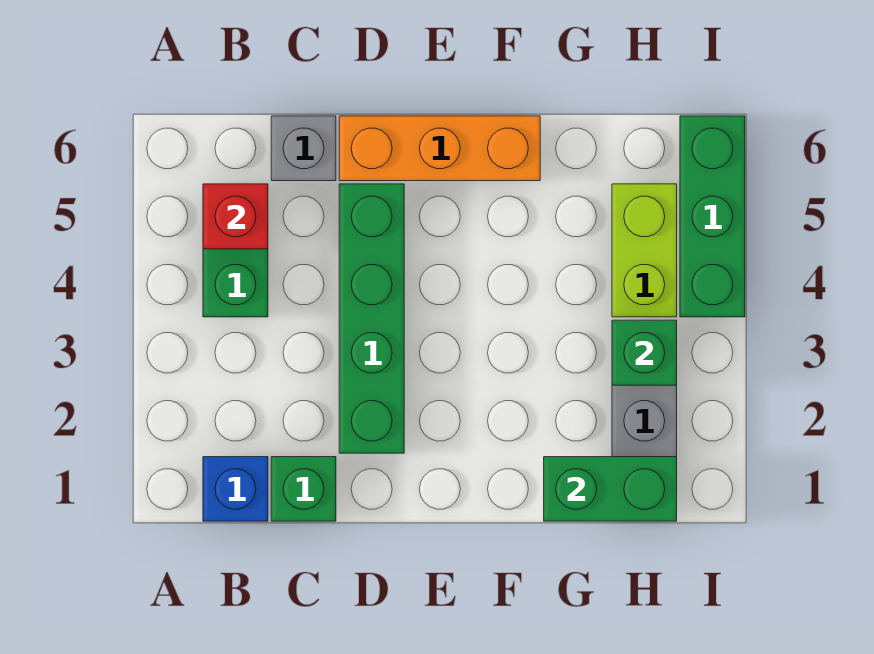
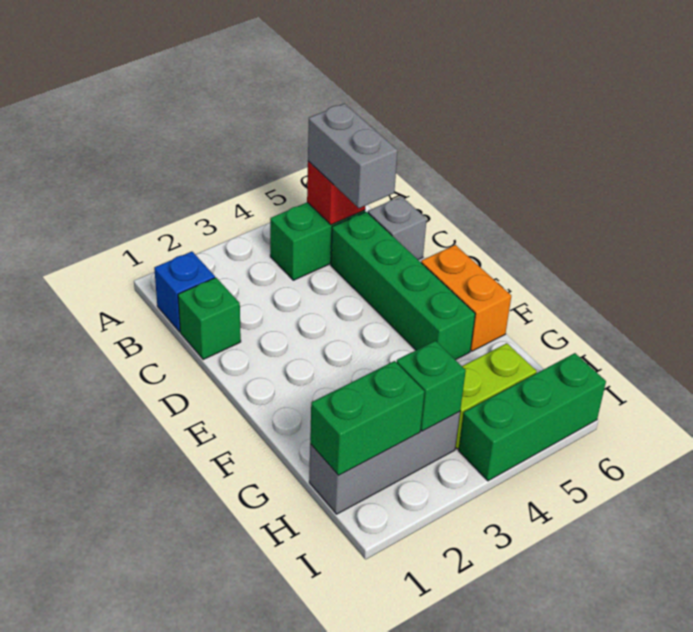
none -> grey brick B5:C5 level 3
green brick D2:D5 level 1 -> green brick C5:F5 level 1
orange brick D6:F6 level 1 -> orange brick E6:F6 level 1
green brick G1:H1 level 2 -> green brick H1:H2 level 2

